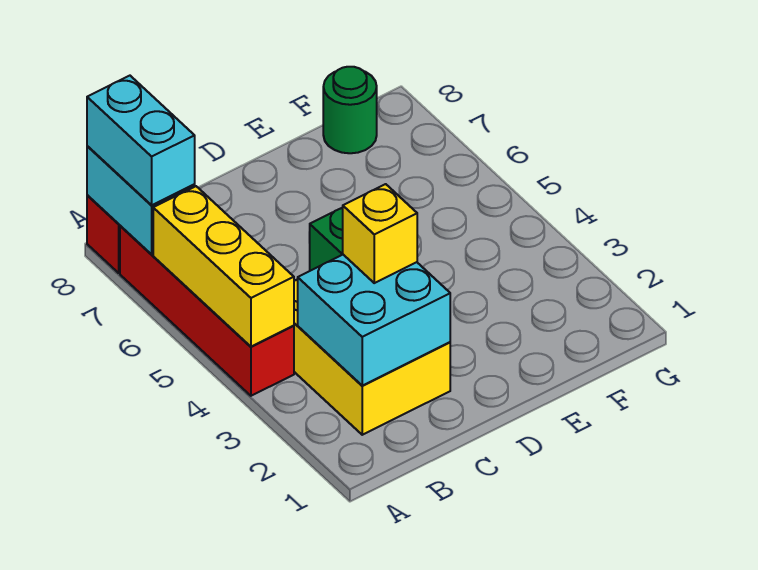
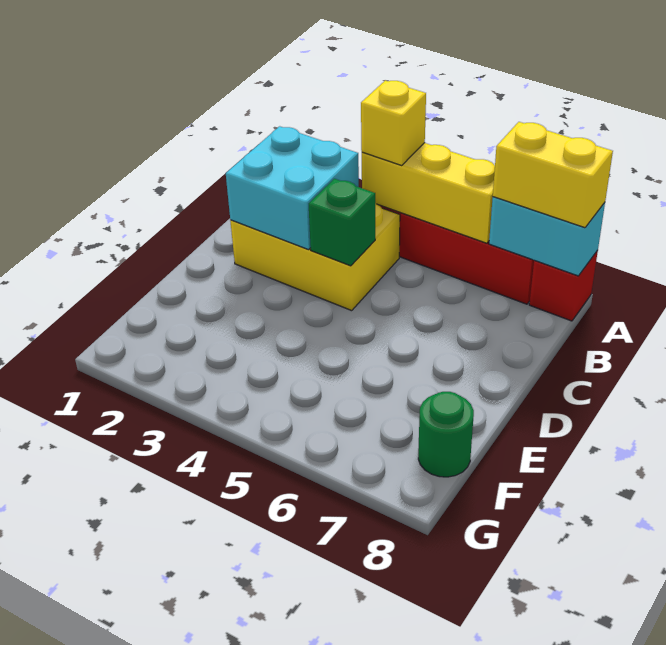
cyan brick A7:A8 level 3 -> yellow brick A7:A8 level 3
yellow brick C3 level 3 -> yellow brick A4 level 3

